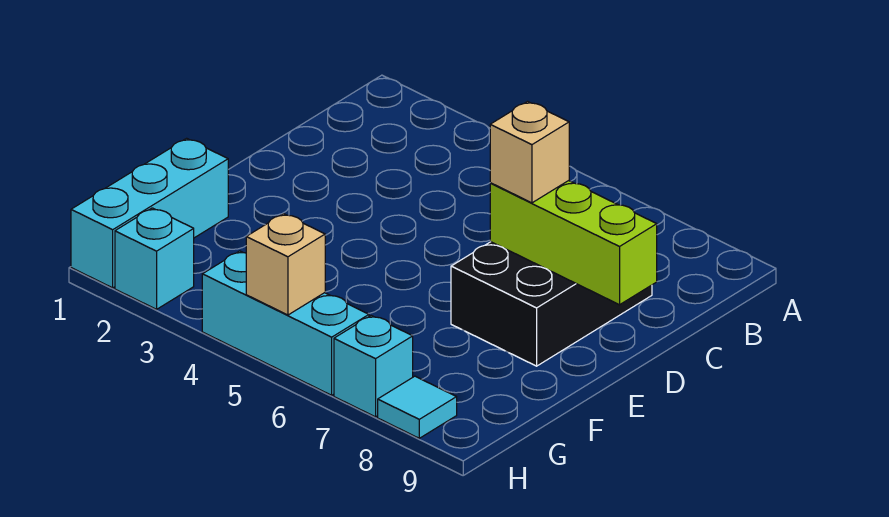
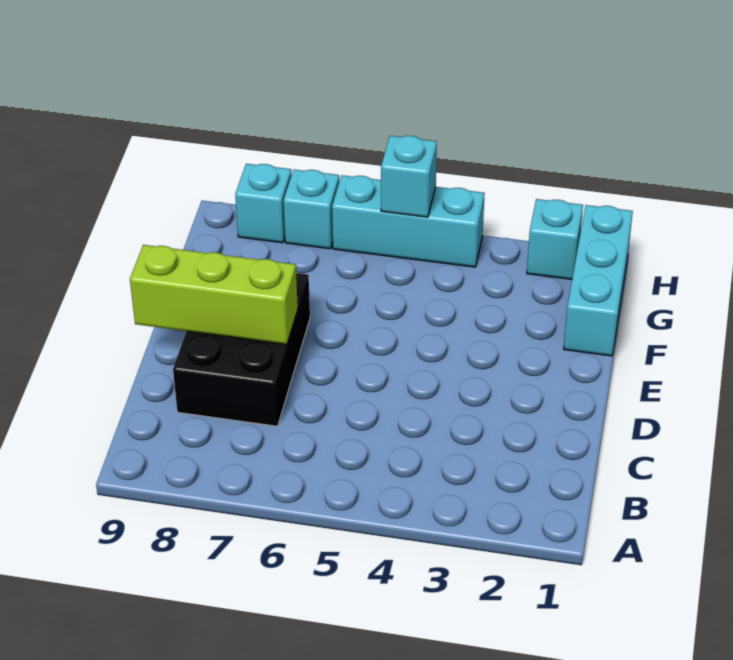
tan brick D7 level 3 -> none
tan brick H5 level 2 -> cyan brick H5 level 2
cyan tile H8 level 1 -> cyan brick H8 level 1

